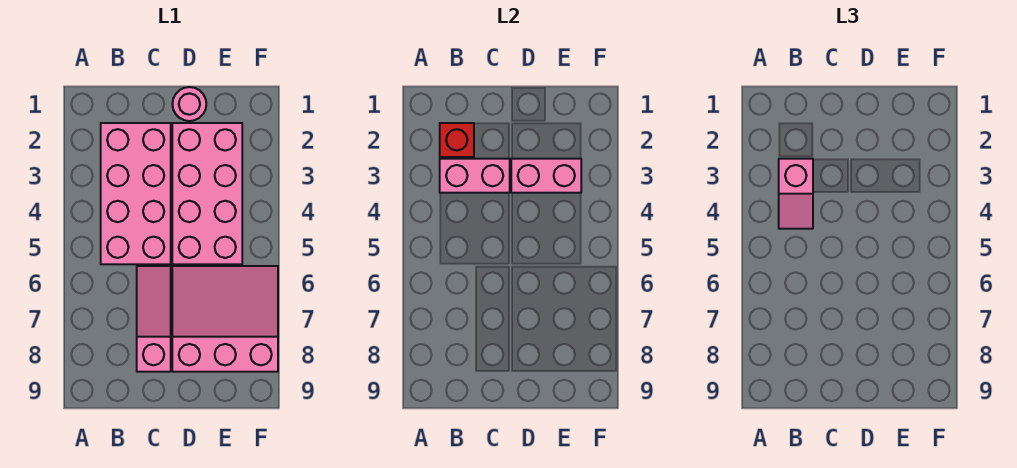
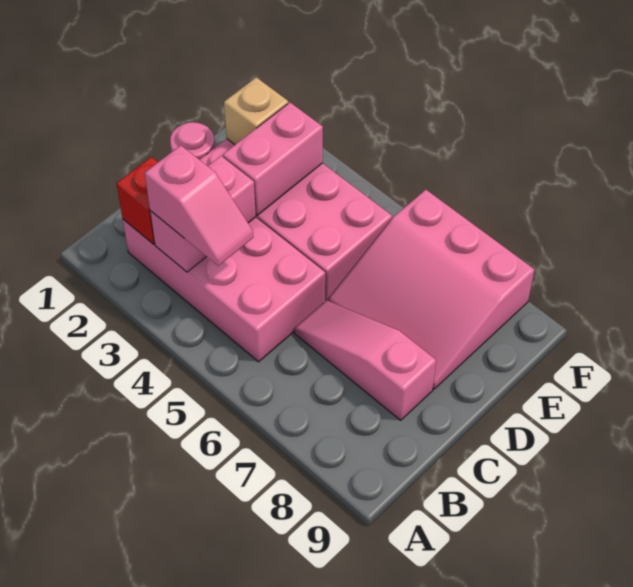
pink slope D6:F8 level 1 top 8 -> pink slope D6:F8 level 1 top F
none -> tan brick E2 level 2

